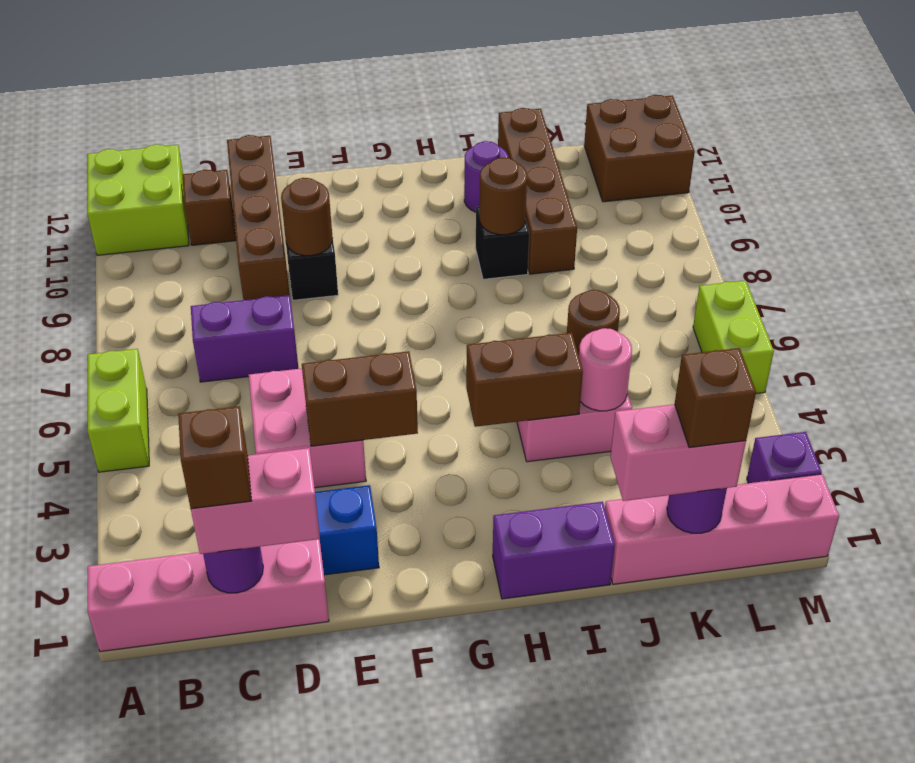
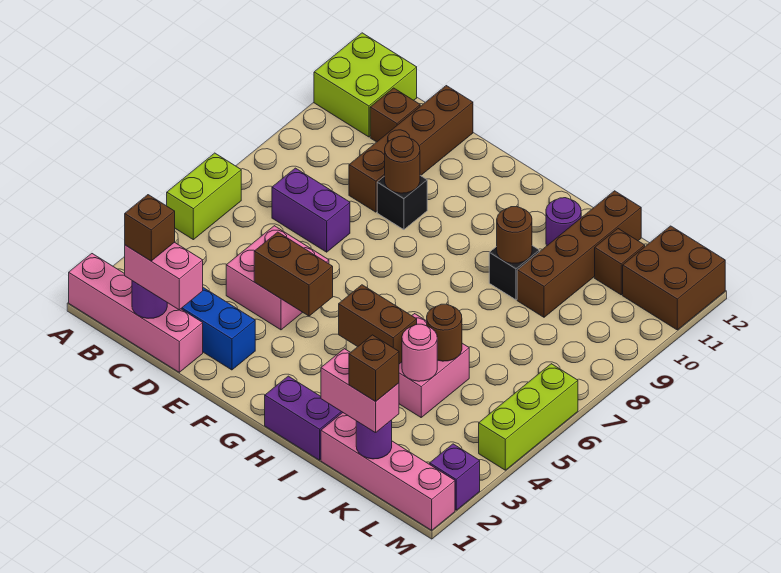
none -> brown brick K11 level 1
lime brick M5:M6 level 1 -> lime brick M4:M6 level 1

